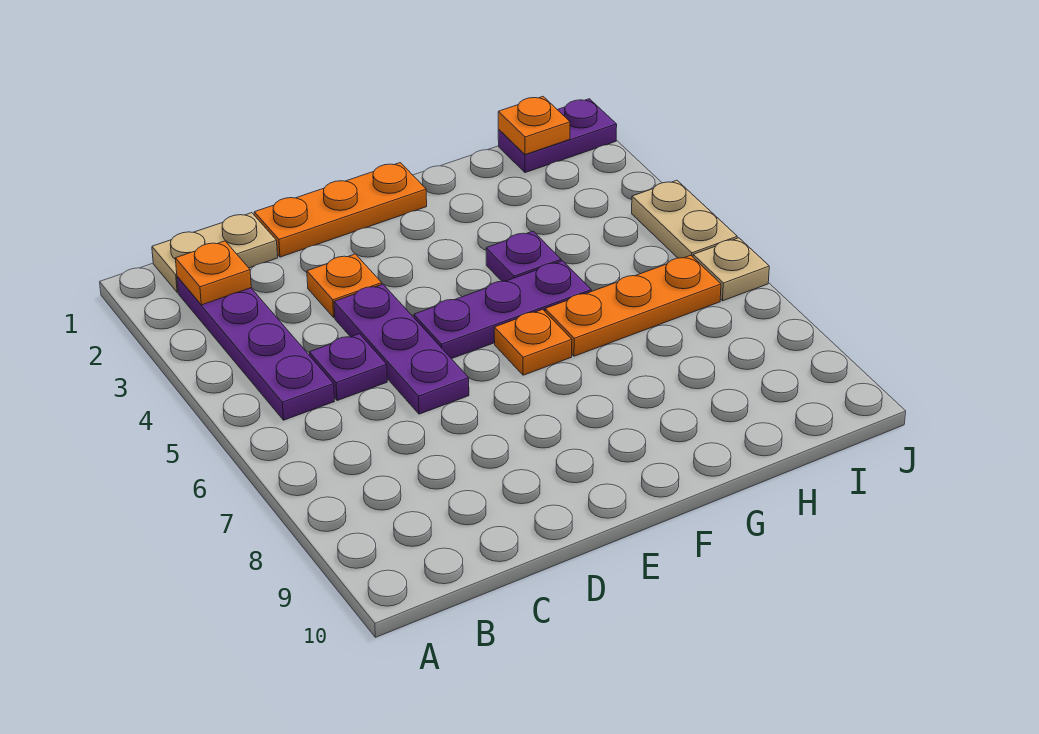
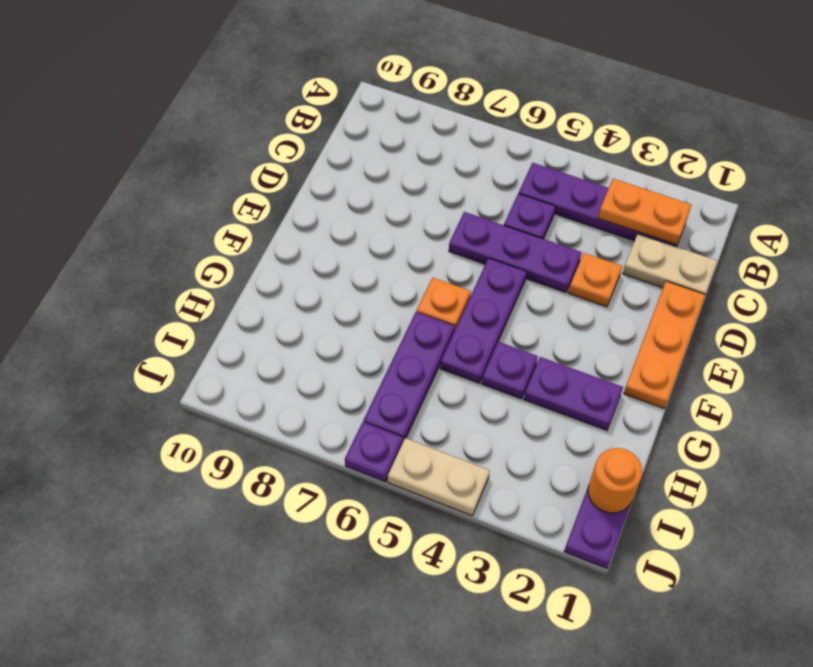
tan plate B1:C1 level 1 -> tan plate C1:C2 level 1
orange plate B2 level 2 -> orange plate B2:B3 level 2
none -> purple plate G2:G3 level 1
orange plate G6:I6 level 1 -> purple plate G6:I6 level 1
orange plate I1 level 2 -> orange round brick I1 level 2
tan plate J6 level 1 -> purple plate J6 level 1

